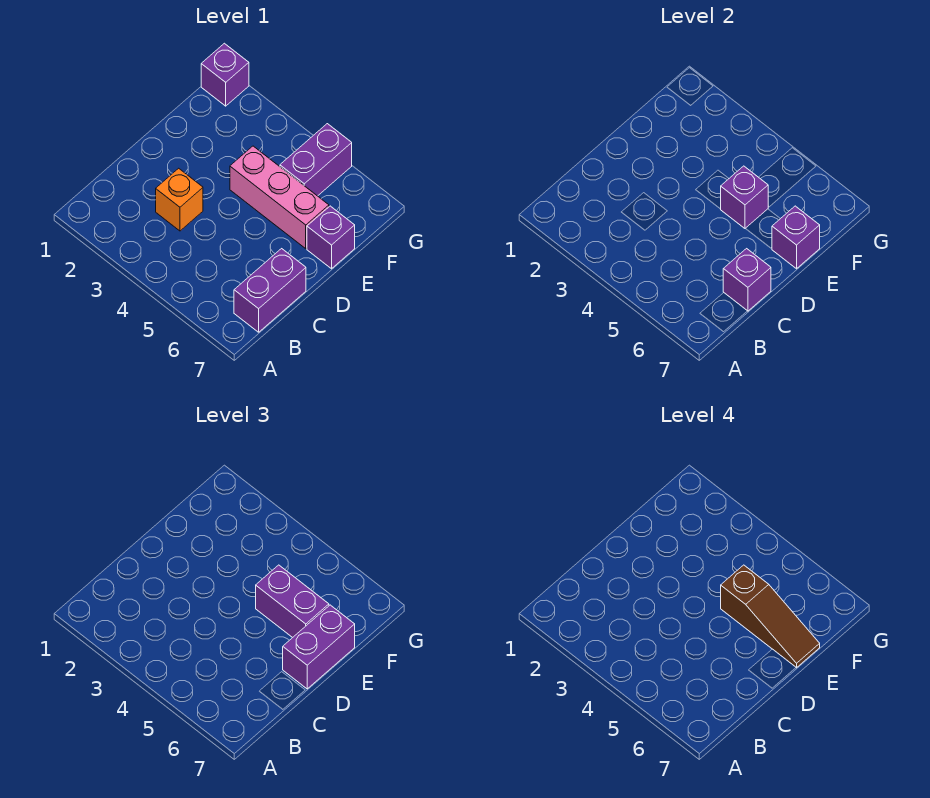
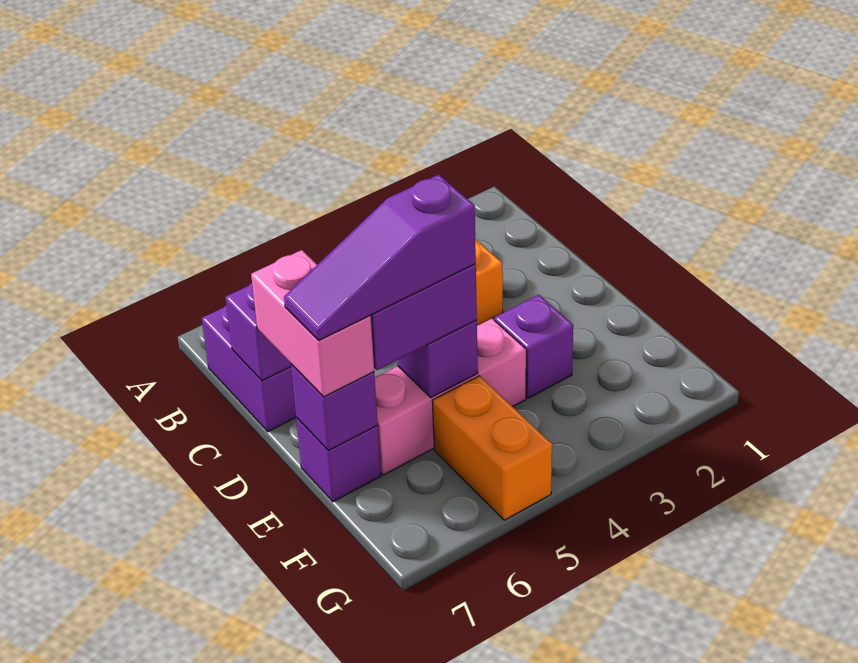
purple brick D7:E7 level 3 -> pink brick D7:E7 level 3
brown slope E5:E7 level 4 top 5 -> purple slope E5:E7 level 4 top 5
purple brick F5:G5 level 1 -> orange brick F5:G5 level 1
purple brick G1 level 1 -> purple brick E3 level 1

